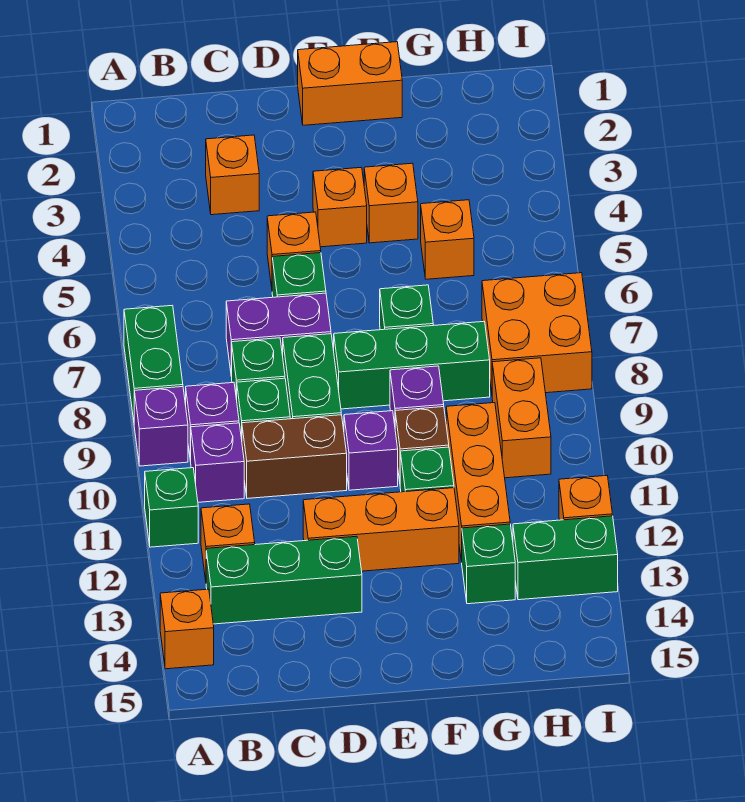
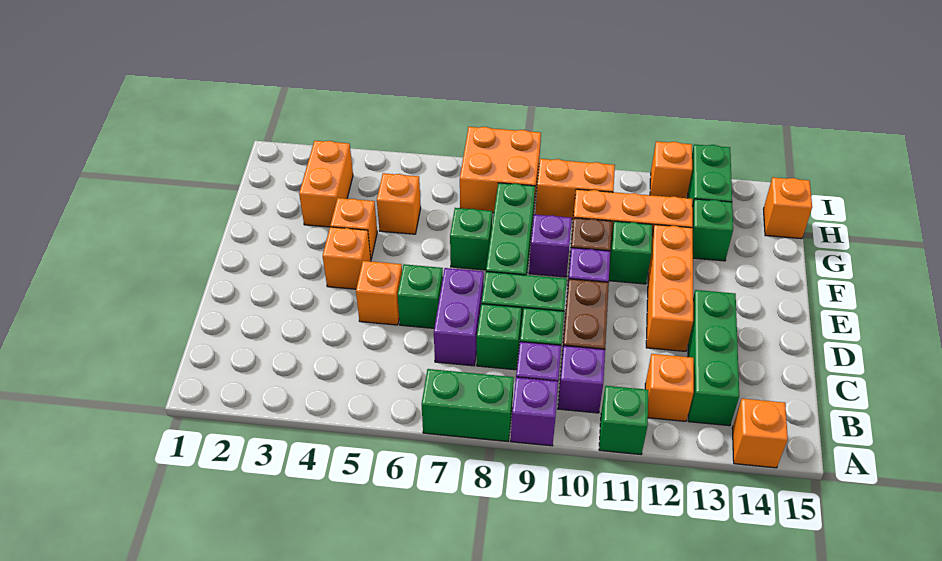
orange brick C3 level 1 -> orange brick H15 level 1
orange brick E1:F1 level 1 -> orange brick G3:H3 level 1

